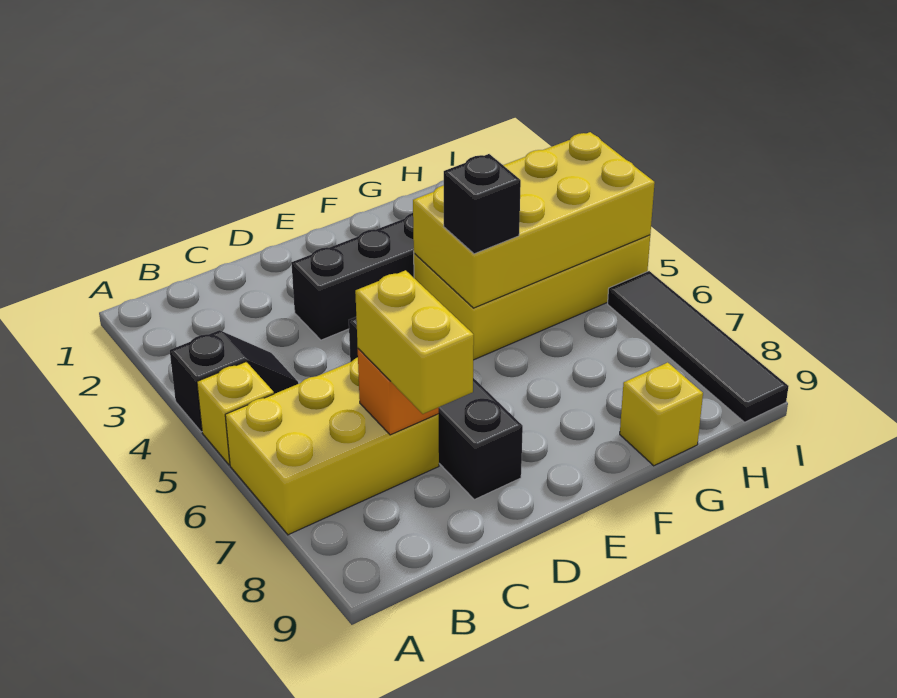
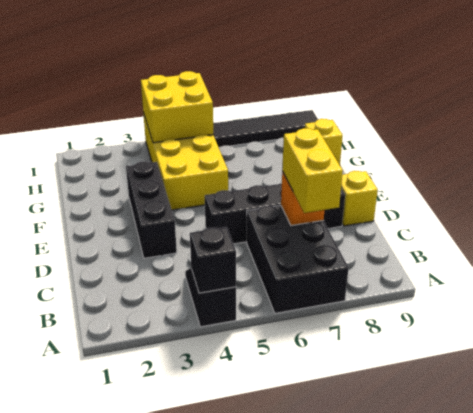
yellow brick A5 level 1 -> yellow brick D9 level 1
yellow brick A6:C7 level 1 -> black brick A6:C7 level 1
yellow brick C7:C8 level 3 -> yellow brick B7:C7 level 3
yellow brick F4:I5 level 2 -> yellow brick H4:I5 level 2
black brick F5 level 3 -> black brick A4 level 2

